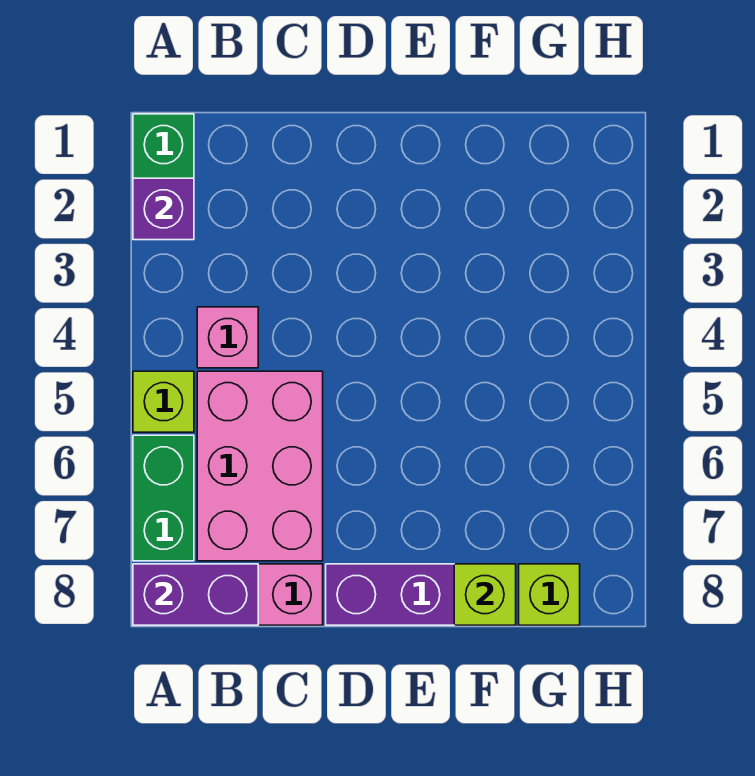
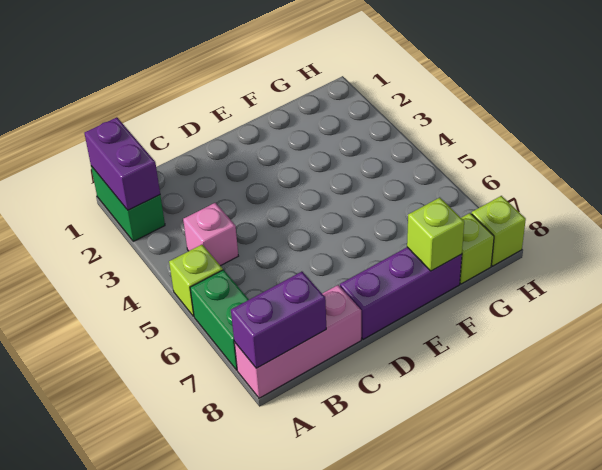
purple brick A2 level 2 -> purple brick A1:A2 level 2
pink brick B5:C7 level 1 -> none
none -> lime brick H8 level 1

